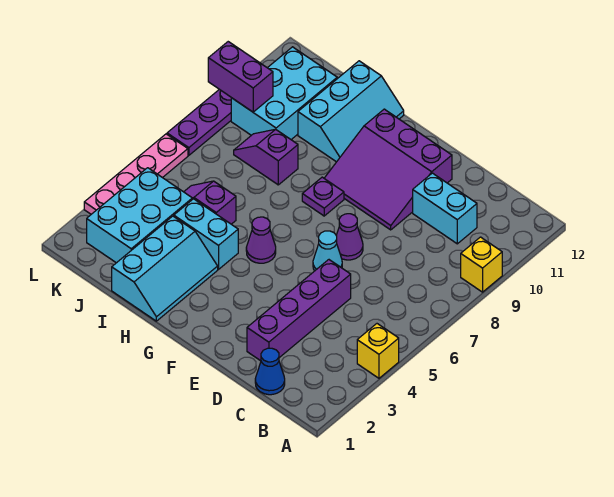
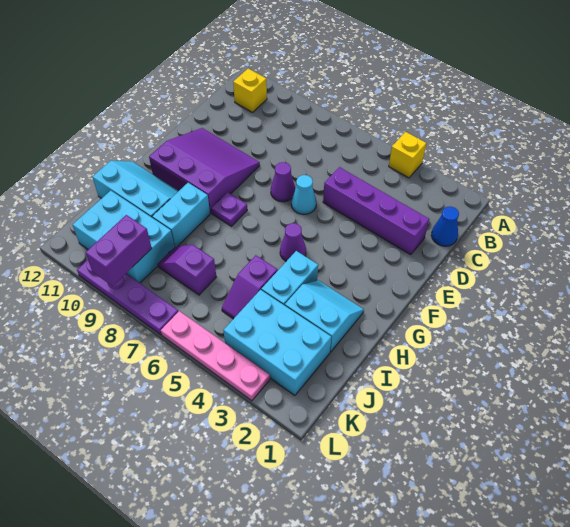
yellow brick A9 level 1 -> yellow brick B11 level 1
cyan brick C10:D10 level 1 -> cyan brick H9:I9 level 1
purple slope E9:G11 level 1 top 11 -> purple slope E9:G11 level 1 top G
cyan slope H1:I3 level 1 top I -> cyan slope H2:I3 level 1 top I
purple slope I8:J8 level 1 top I -> purple slope J7:J8 level 1 top 7

